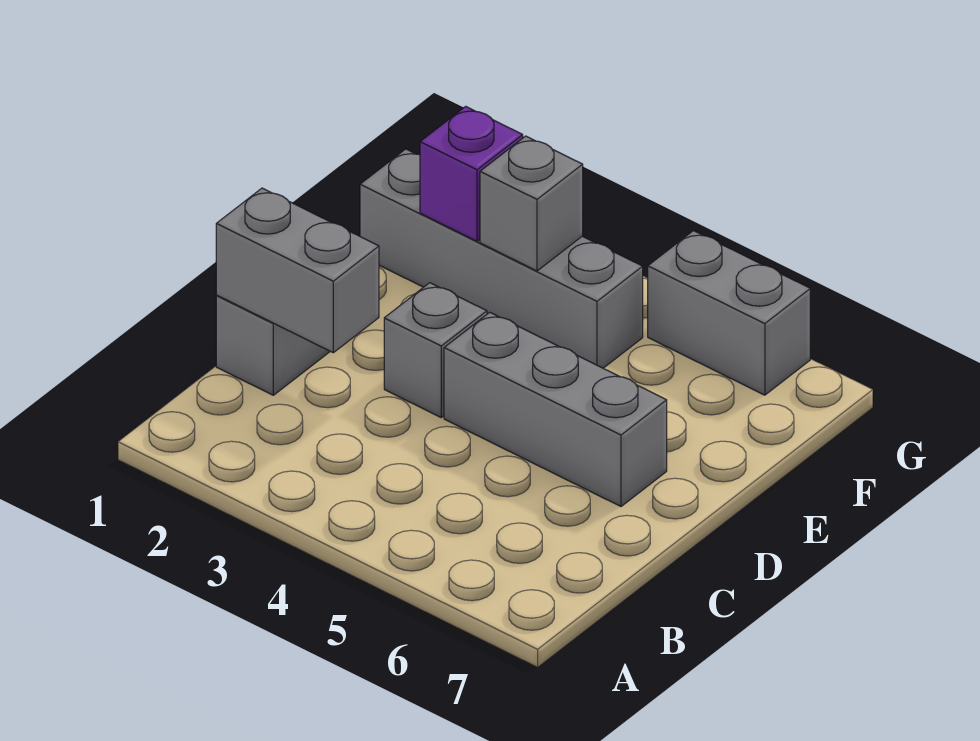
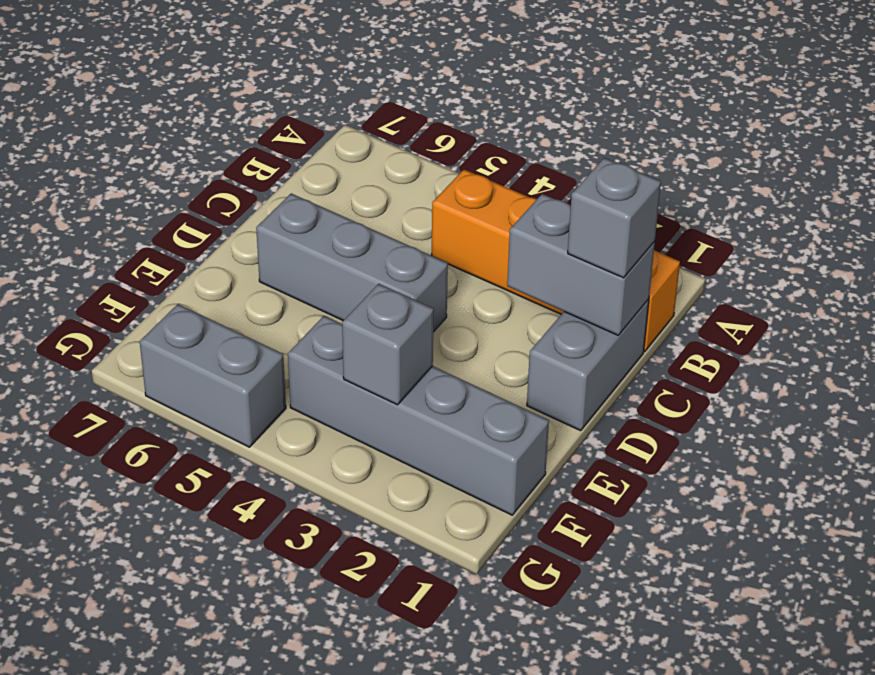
none -> orange brick B1:B4 level 1
grey brick D3 level 1 -> grey brick C1 level 3
purple brick F2 level 2 -> none

